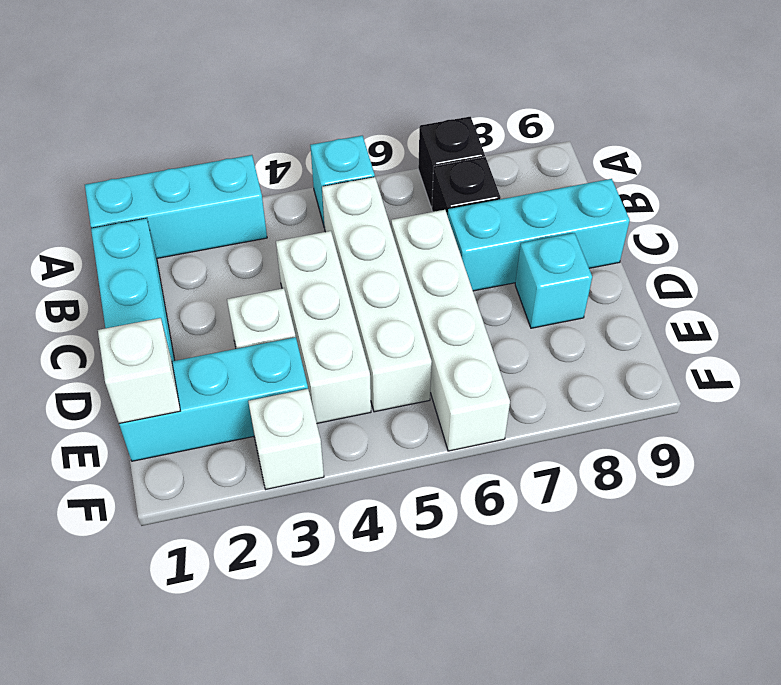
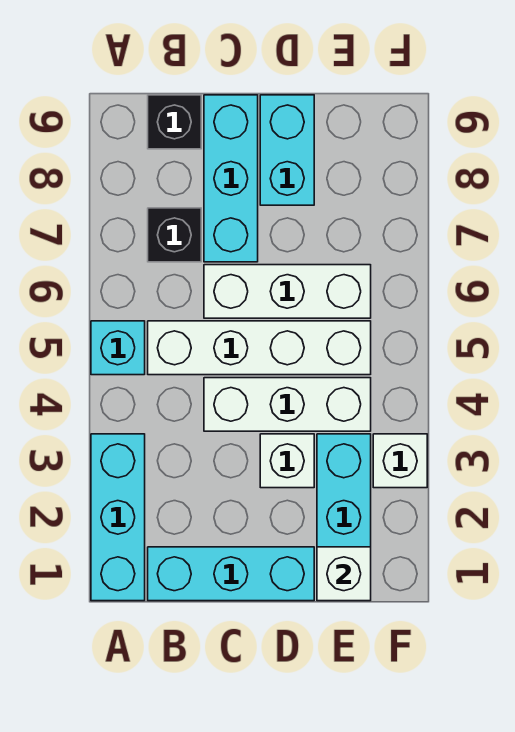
black brick A7 level 1 -> black brick B9 level 1
white brick C6:F6 level 1 -> white brick C6:E6 level 1
cyan brick D8 level 1 -> cyan brick D8:D9 level 1

